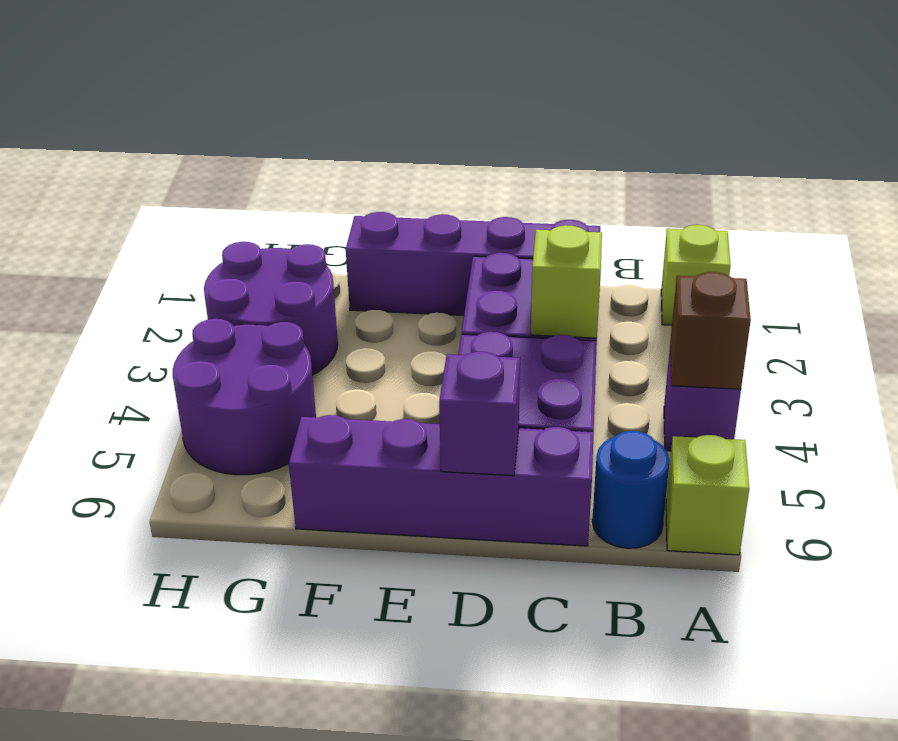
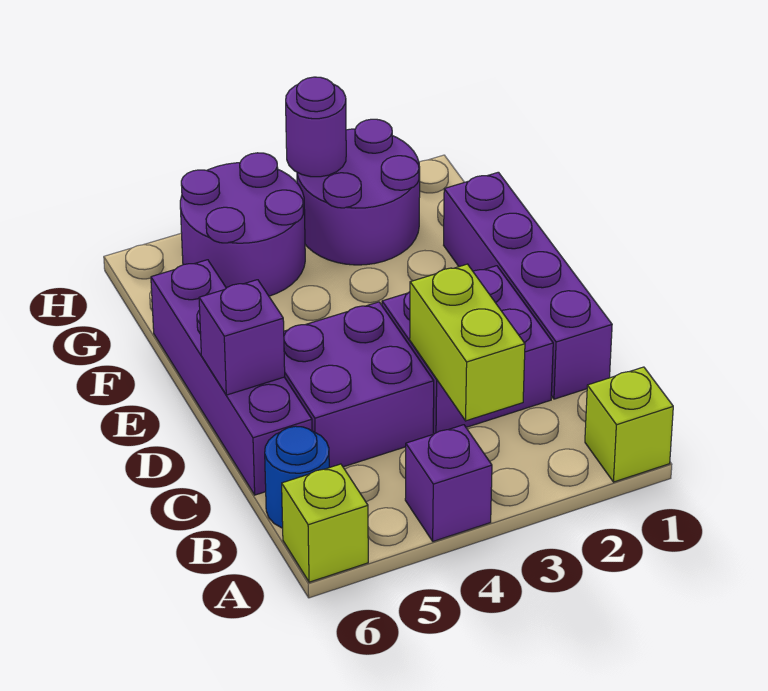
brown brick A4 level 2 -> none
lime brick C3 level 2 -> lime brick B3:C3 level 2
none -> purple round brick H3 level 2

